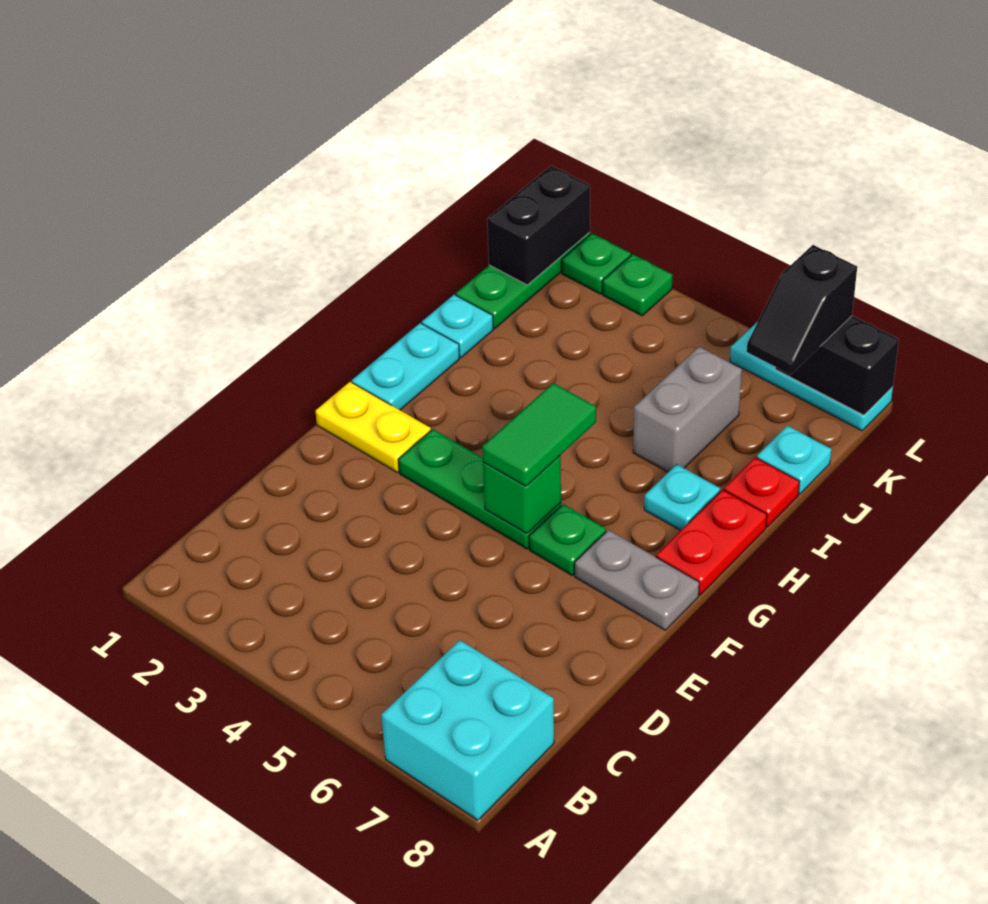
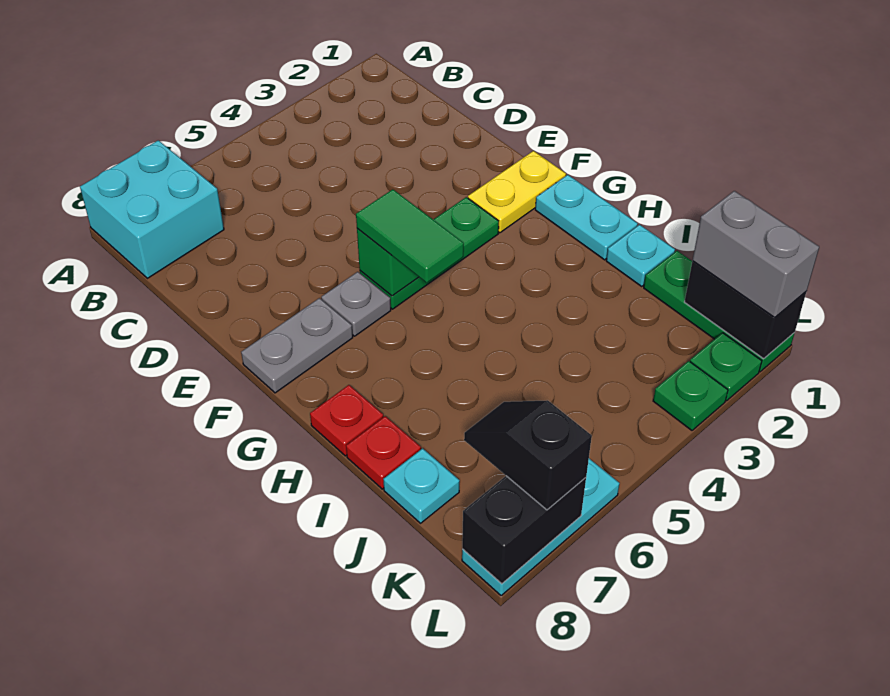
green plate F6 level 1 -> grey plate F6 level 1
red plate G8:H8 level 1 -> red plate H8 level 1
cyan plate H7 level 1 -> none
grey brick I6:J6 level 1 -> grey brick K1:L1 level 3

